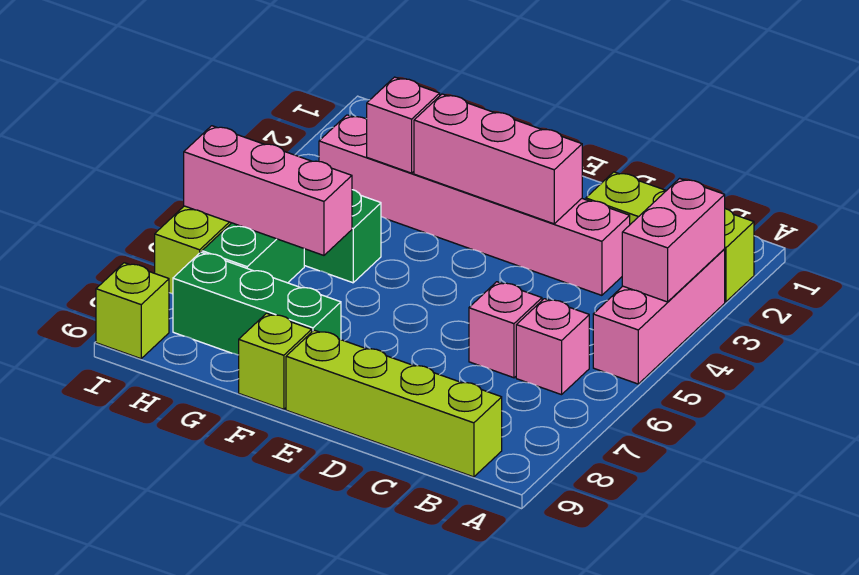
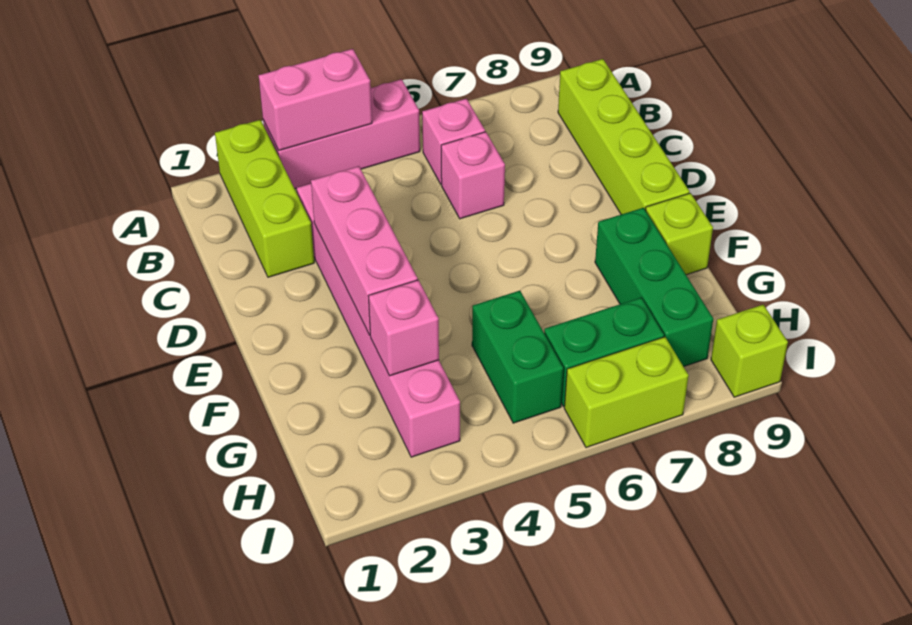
pink brick G6:I6 level 2 -> none

